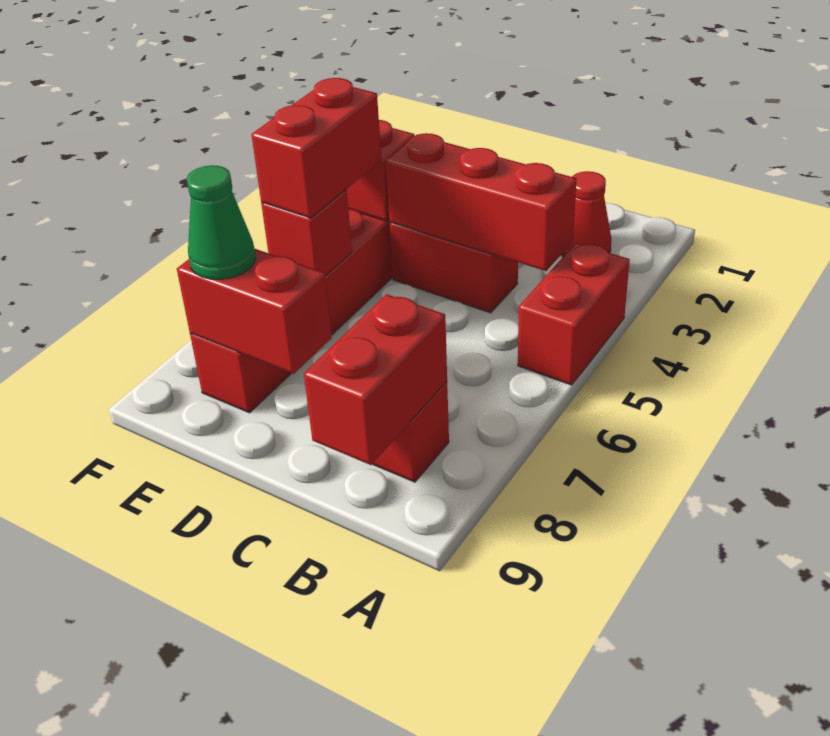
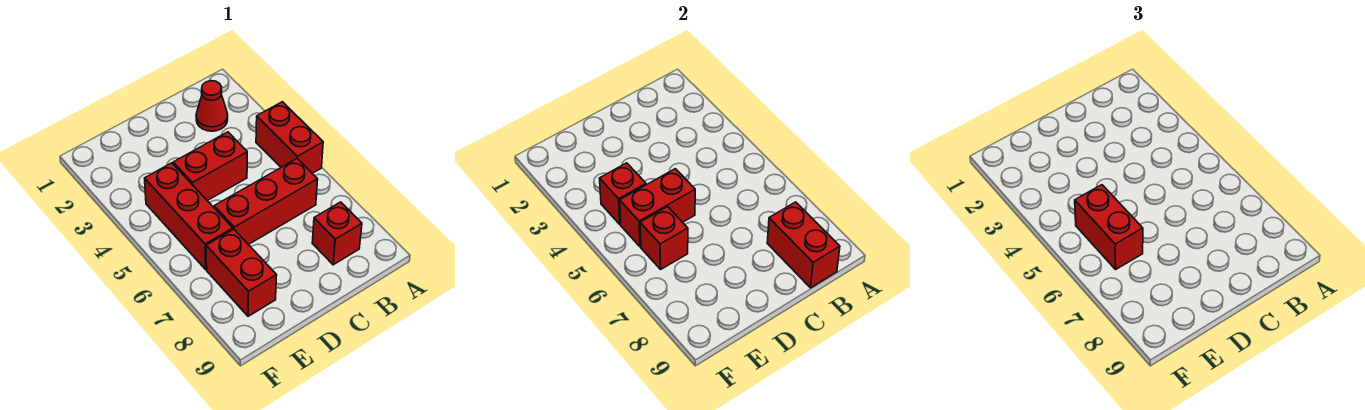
red brick B4:D4 level 2 -> red brick B6:D6 level 1
red brick D8:E8 level 2 -> red brick D5:E5 level 2
green cone E8 level 3 -> none

